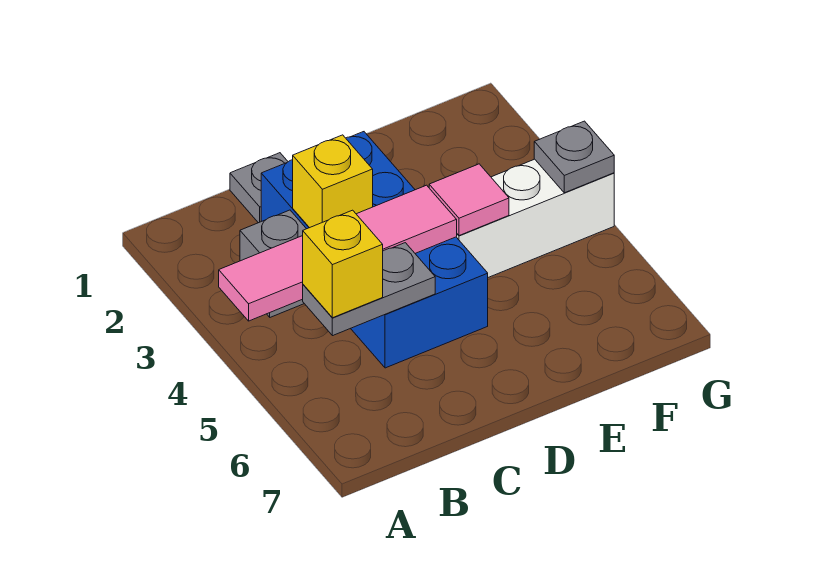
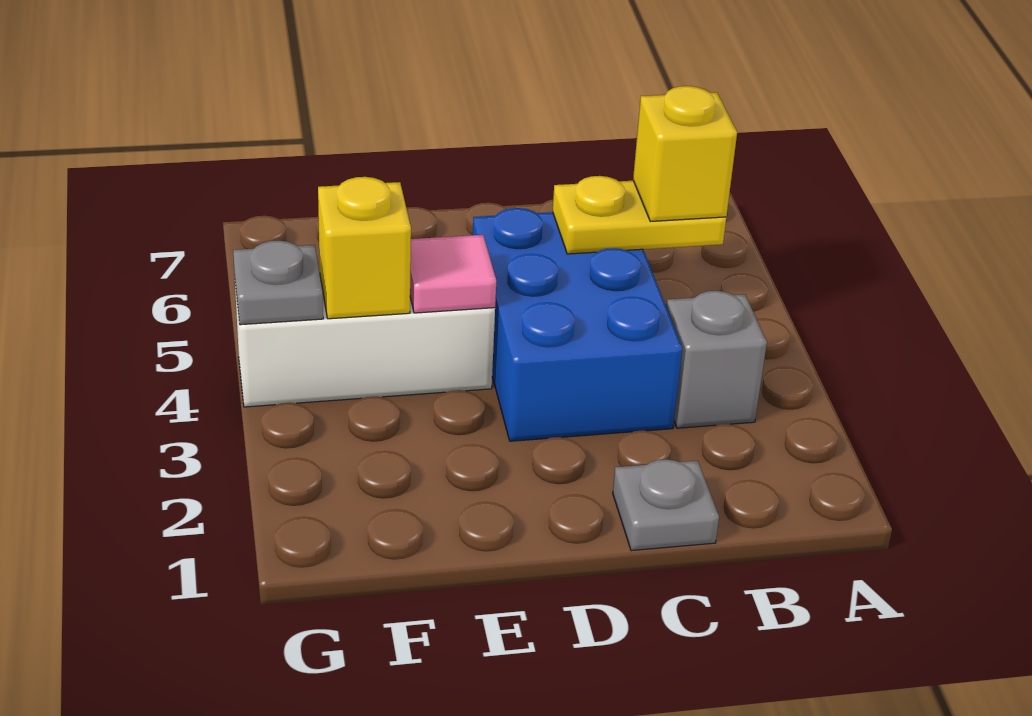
pink tile A4:D4 level 2 -> none
grey plate B5:C5 level 2 -> yellow plate B5:C5 level 2
blue brick C2:D5 level 1 -> blue brick C3:D5 level 1
yellow brick C3 level 2 -> yellow brick F4 level 2

